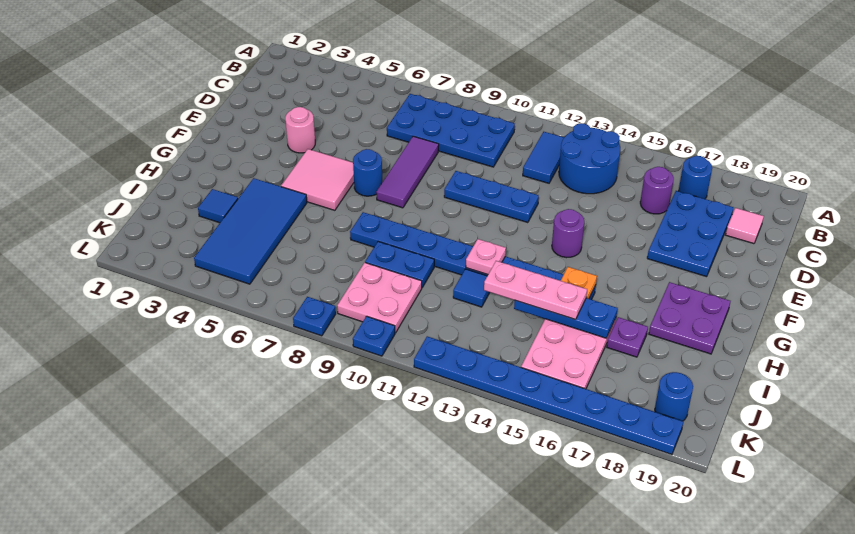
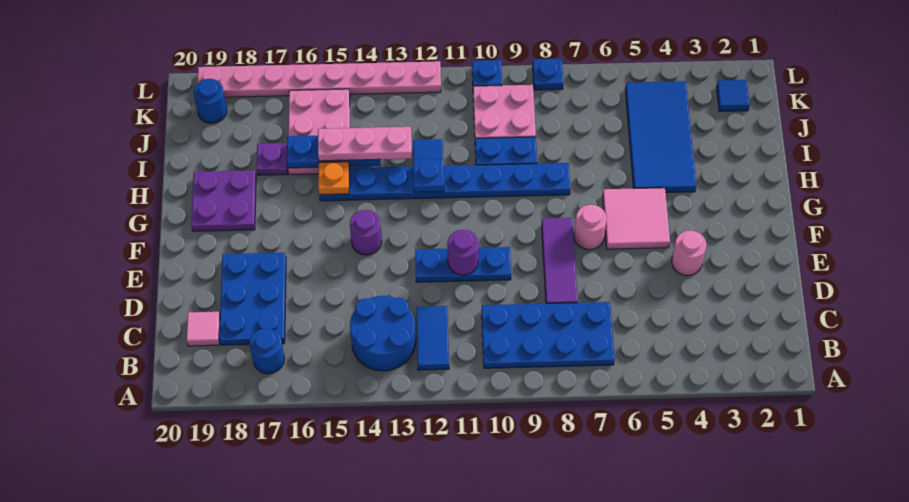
purple round brick C16 level 1 -> purple round brick E11 level 2
blue round brick F7 level 1 -> pink round brick F7 level 1
pink plate H12 level 2 -> blue plate H12 level 2
blue tile I3 level 1 -> blue tile K2 level 1
blue plate L12:L19 level 1 -> pink plate L12:L19 level 1

